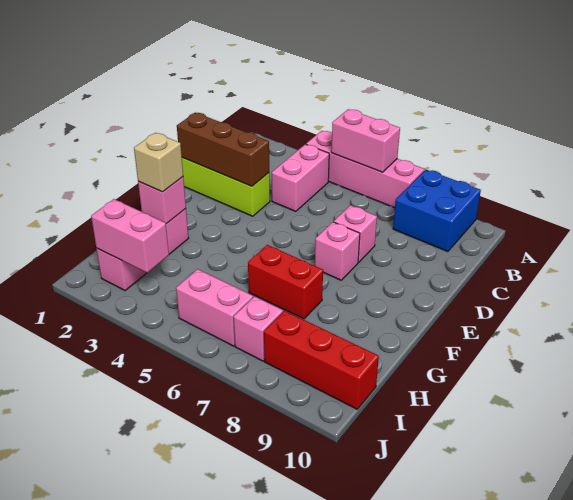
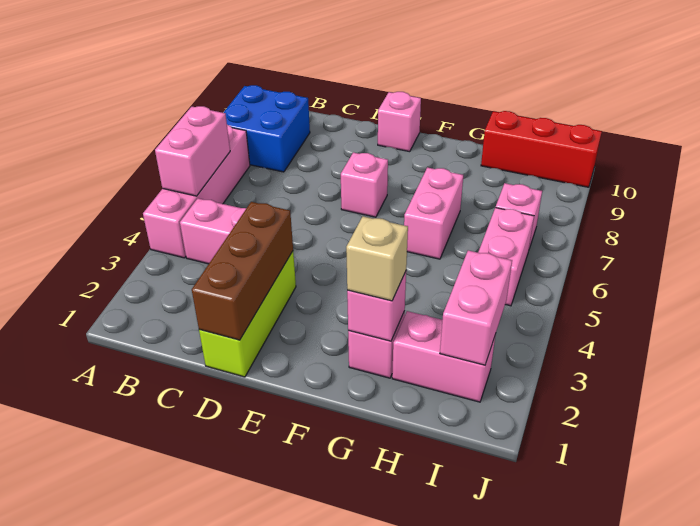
pink brick D7 level 1 -> pink brick E10 level 1
red brick G6:G7 level 1 -> pink brick G6:G7 level 1
red brick I8:I10 level 1 -> red brick H10:J10 level 1

